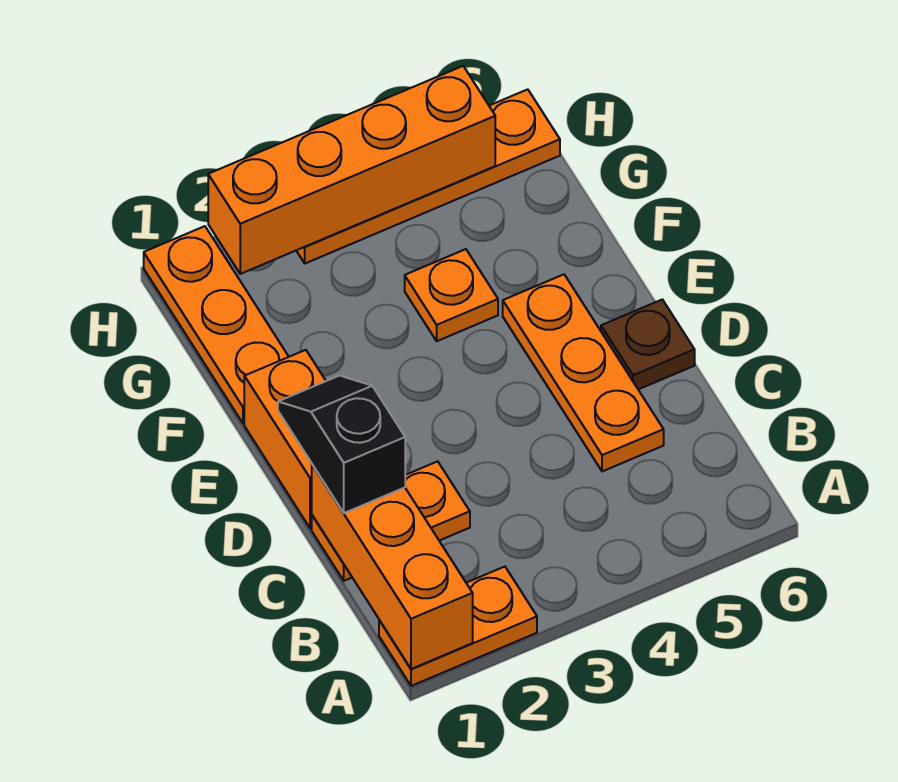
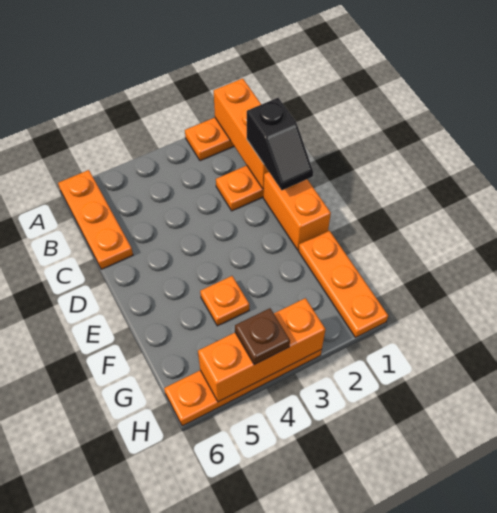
orange plate C5:E5 level 1 -> orange plate A6:C6 level 1
brown plate D6 level 1 -> brown plate H4 level 3
orange brick H2:H5 level 2 -> orange brick H3:H5 level 2

